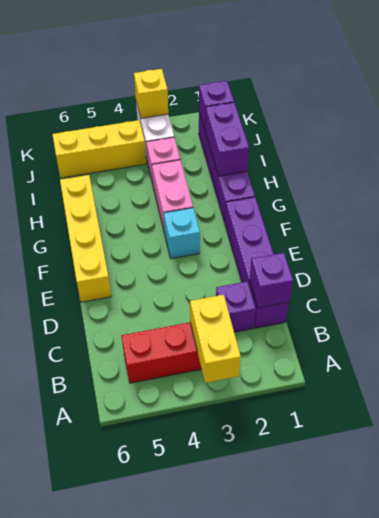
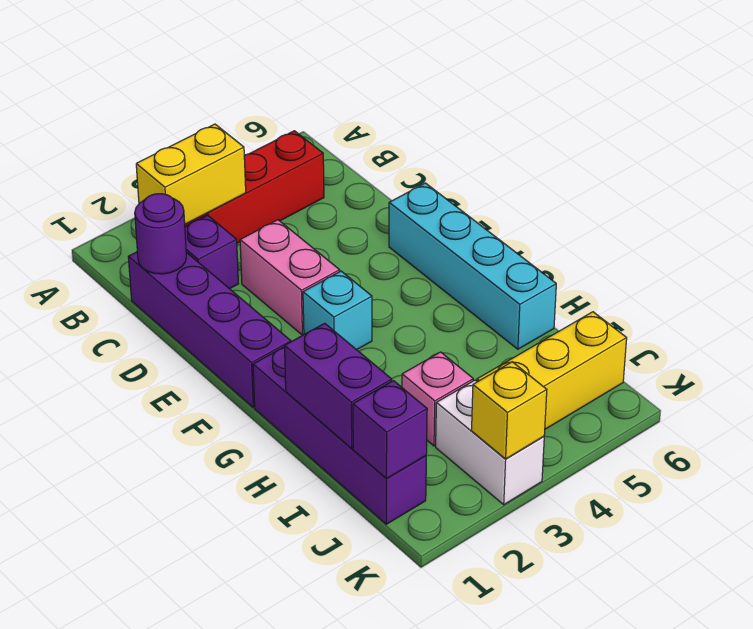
yellow brick A3:B3 level 2 -> yellow brick B2:B3 level 2
purple brick C1 level 2 -> purple round brick C1 level 2
yellow brick E6:H6 level 1 -> cyan brick E6:H6 level 1
pink brick G3:H3 level 1 -> pink brick D3:E3 level 1

